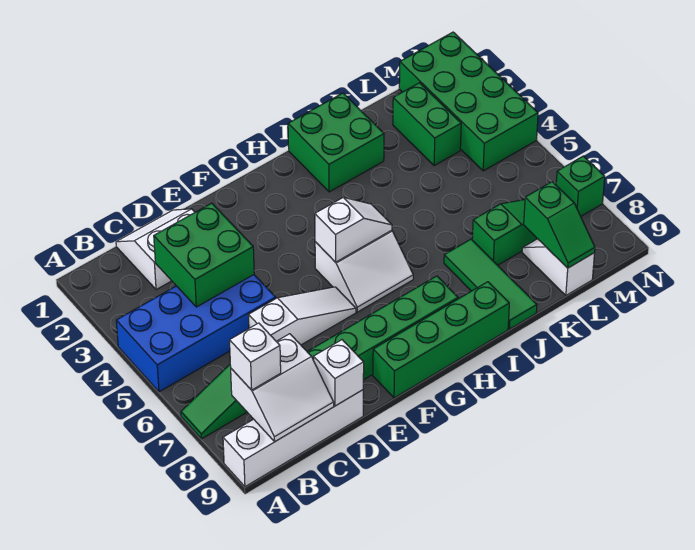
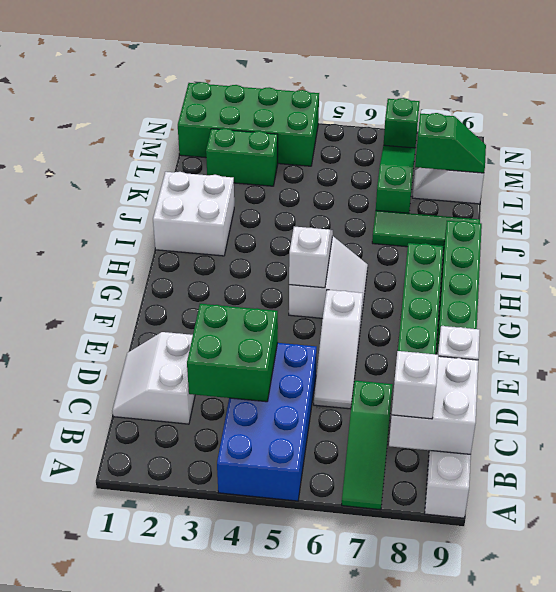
white slope B8:C9 level 2 top 8 -> white brick B8:C9 level 2
white slope D6:F6 level 1 top D -> white slope D6:F6 level 1 top F
green brick I1:J2 level 1 -> white brick I1:J2 level 1

